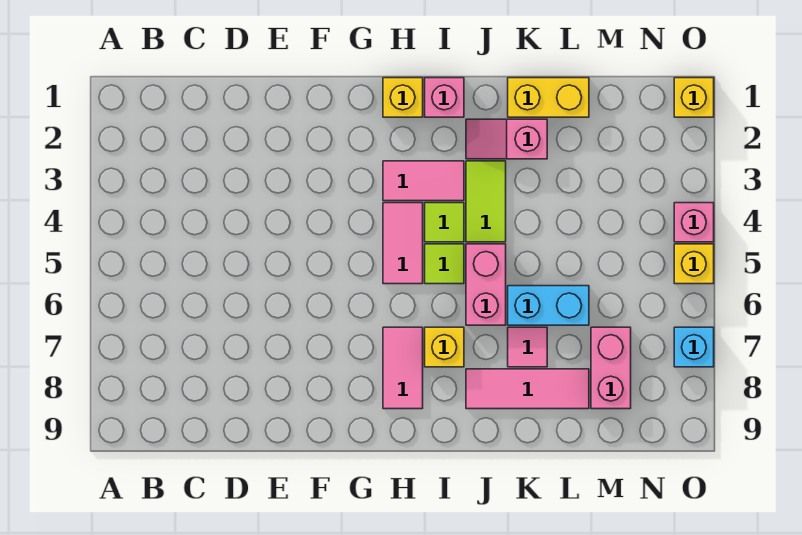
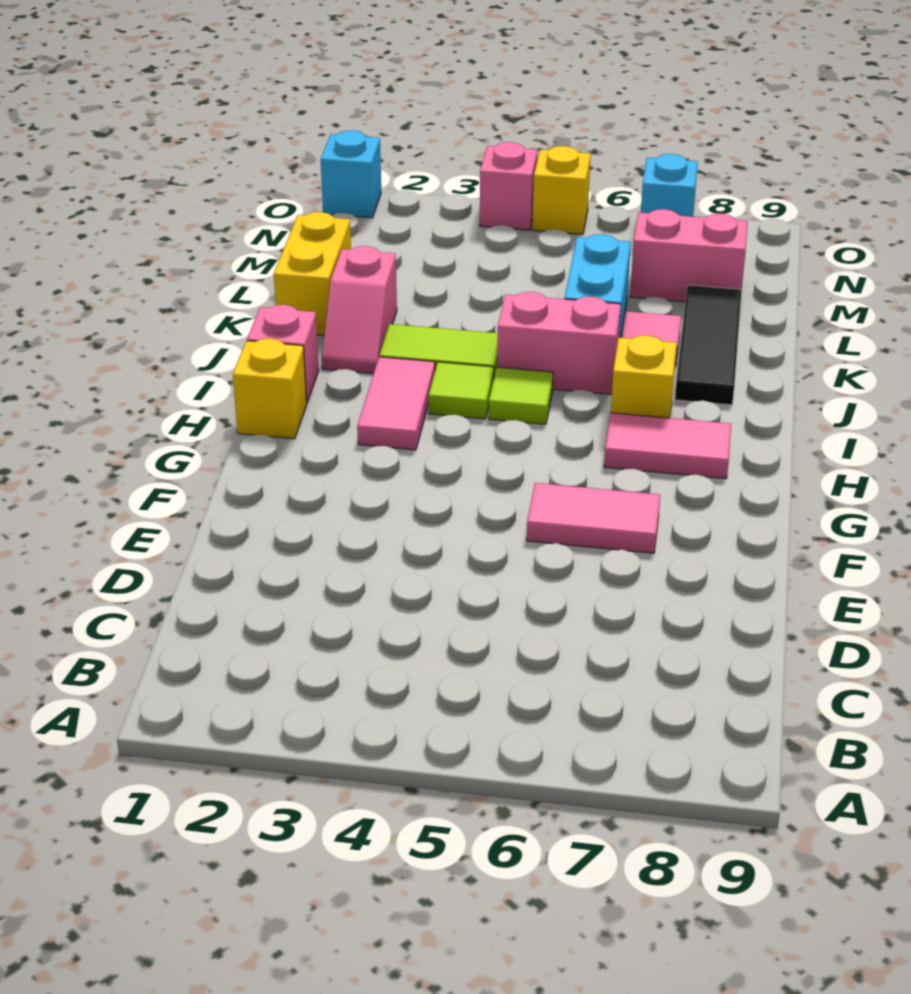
pink tile H4:H5 level 1 -> pink tile F6:F7 level 1
pink tile J8:L8 level 1 -> black tile J8:L8 level 1
yellow brick O1 level 1 -> cyan brick O1 level 1

